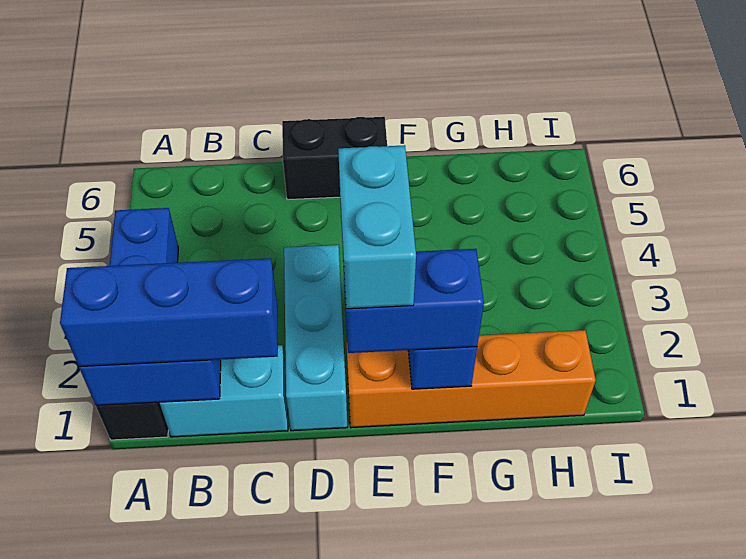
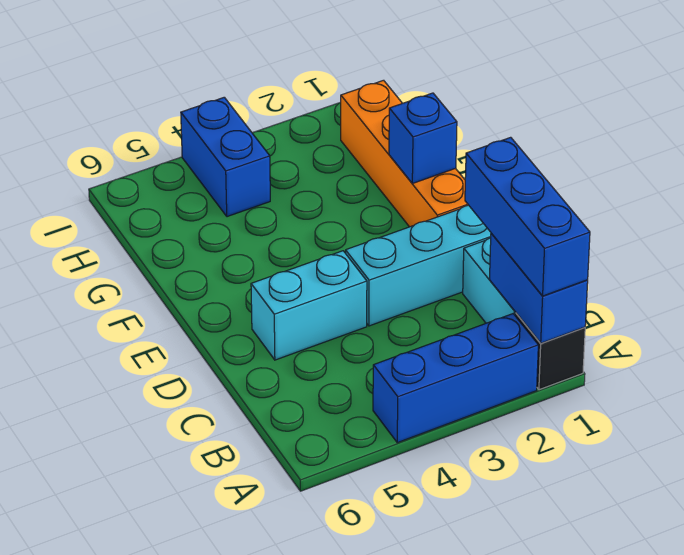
black brick D6:E6 level 1 -> none
blue brick E1:F1 level 3 -> blue brick H4:I4 level 1
cyan brick E1:E2 level 4 -> cyan brick D4:D5 level 1

